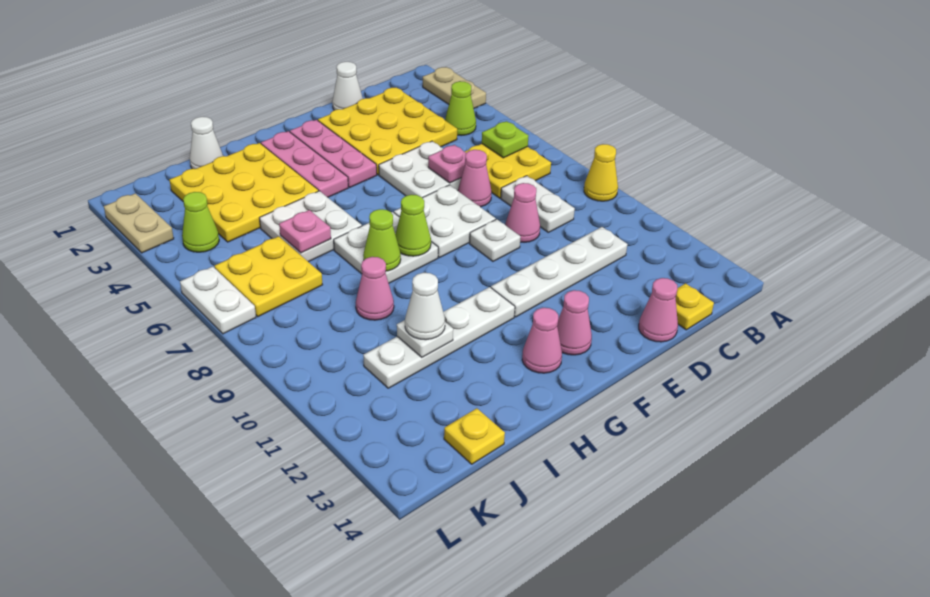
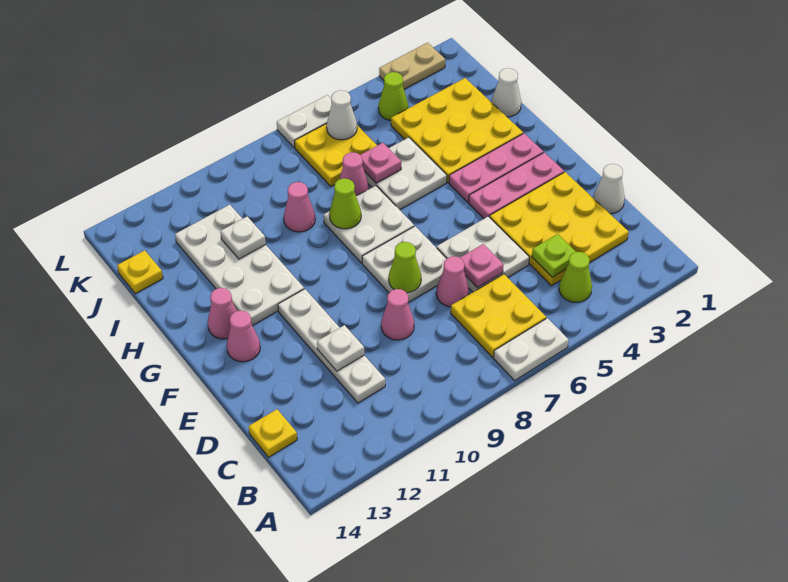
tan plate A2:A3 level 1 -> none
yellow cone A9 level 1 -> none
lime plate B6 level 2 -> lime plate C4 level 2
white plate C8:C9 level 1 -> white plate A6:A7 level 1
pink cone D14 level 1 -> pink cone I7 level 1
white plate E9 level 1 -> white plate D11 level 2
lime cone G8 level 2 -> lime cone E8 level 2
white plate G11:J11 level 1 -> white plate G11:J12 level 1
white cone I11 level 3 -> white cone K6 level 2

